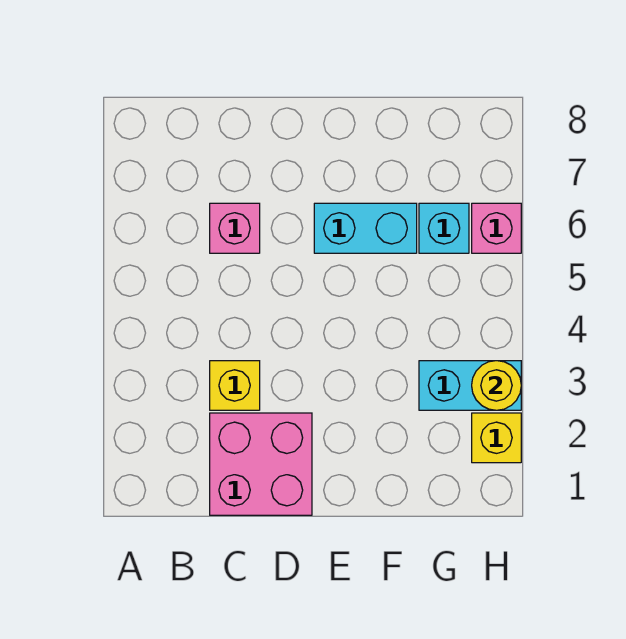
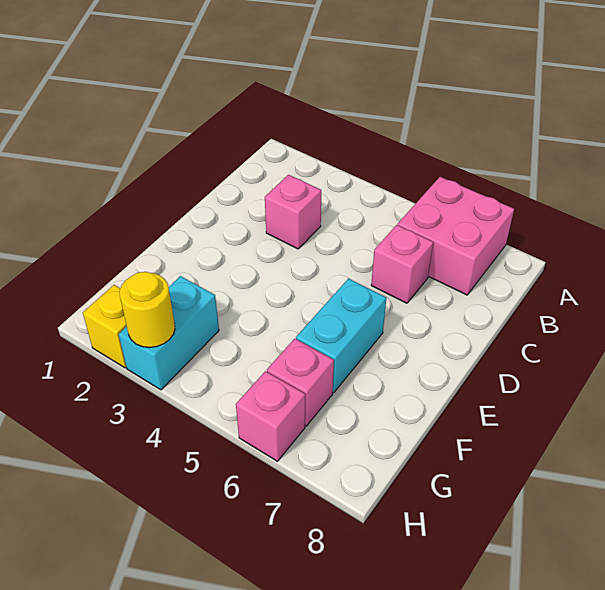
pink brick C1:D2 level 1 -> pink brick A6:B7 level 1
yellow brick C3 level 1 -> pink brick C3 level 1
cyan brick G6 level 1 -> pink brick G6 level 1

